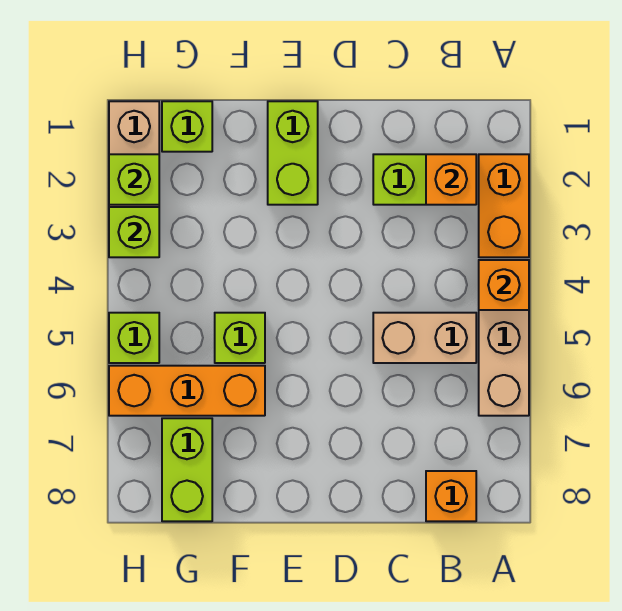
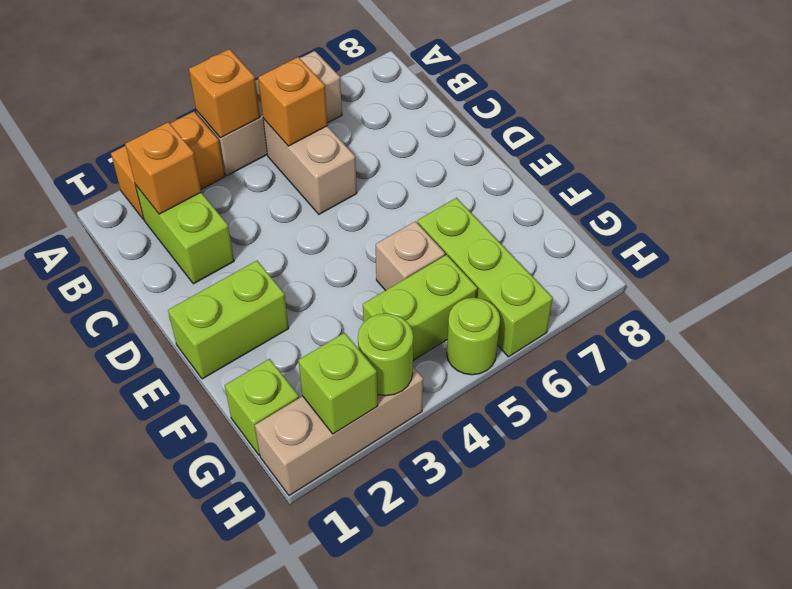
orange brick B8 level 1 -> orange brick B5 level 2
lime brick F5 level 1 -> tan brick F5 level 1
orange brick F6:H6 level 1 -> lime brick F6:H6 level 1
lime brick G7:G8 level 1 -> lime brick G4:G5 level 1
lime brick H3 level 2 -> lime round brick H3 level 2
lime brick H5 level 1 -> lime round brick H5 level 1

